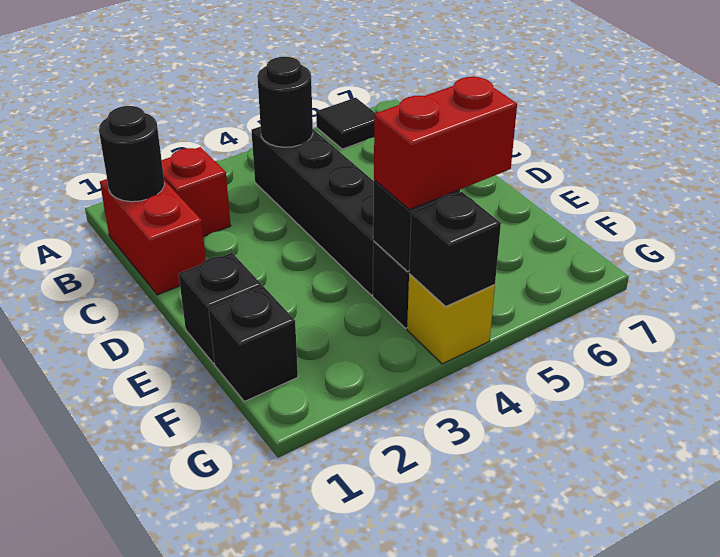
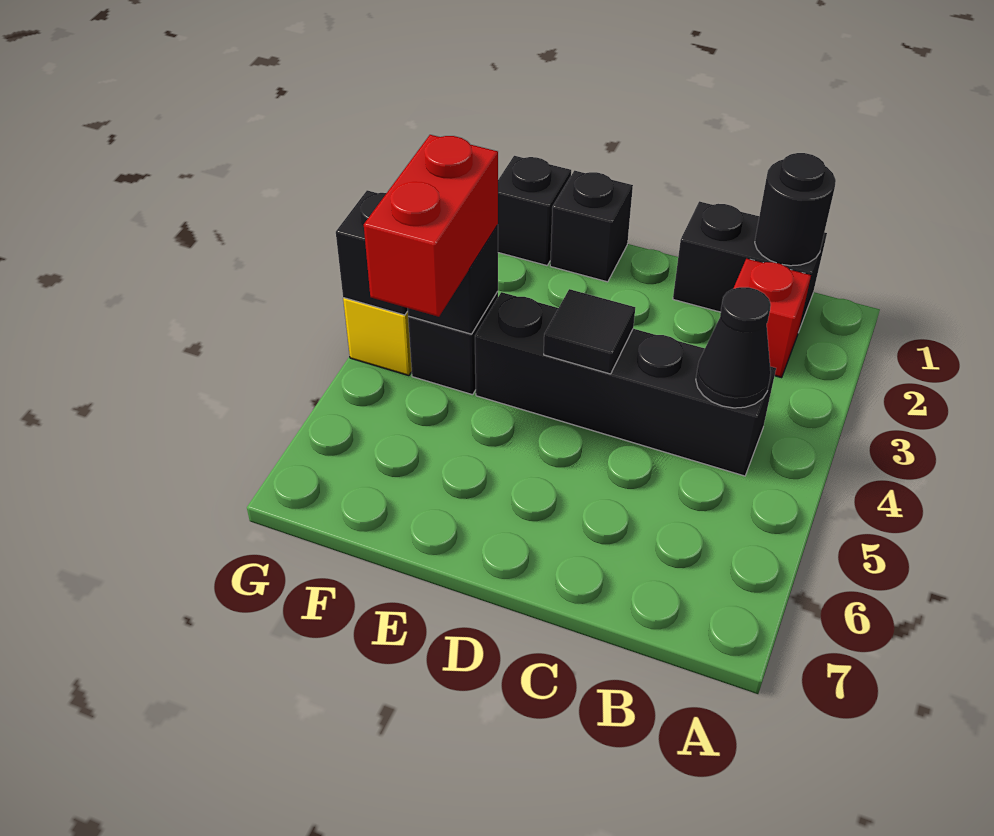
black tile A6 level 1 -> black tile D4 level 2
red brick B1:C1 level 1 -> black brick B1:C1 level 1
black round brick B4 level 2 -> black cone B4 level 2

